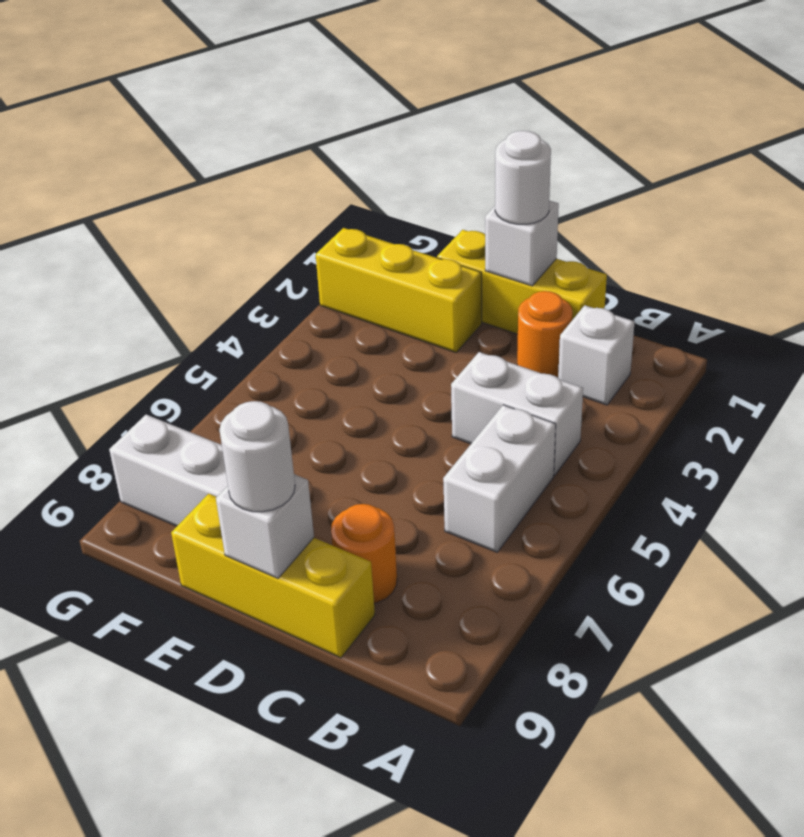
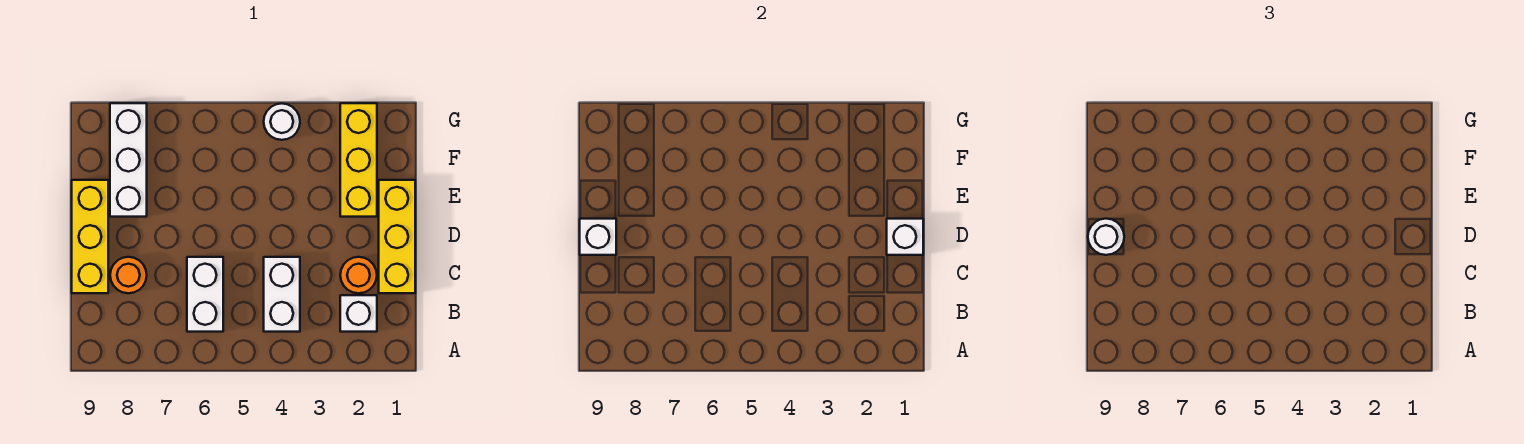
white brick B5:B6 level 1 -> white brick B6:C6 level 1
white round brick D1 level 3 -> white round brick G4 level 1

